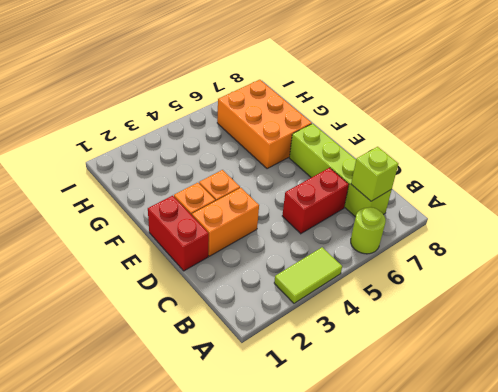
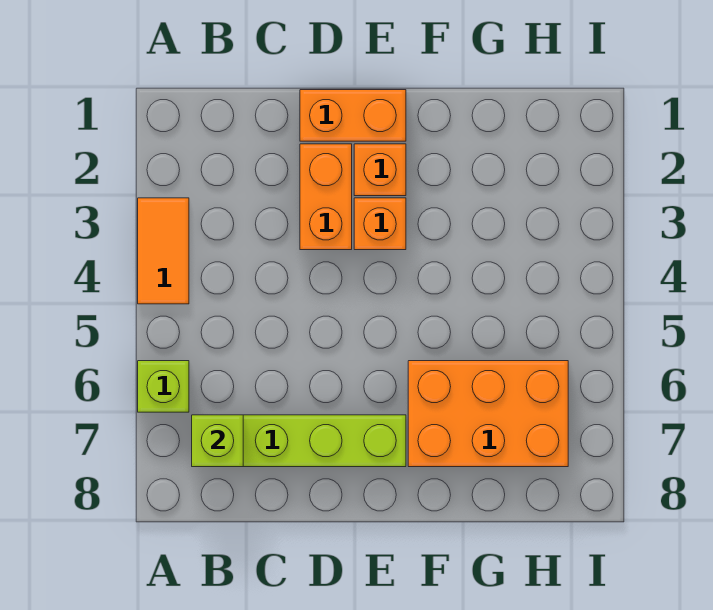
lime tile A3:A4 level 1 -> orange tile A3:A4 level 1
lime round brick A6 level 1 -> lime brick A6 level 1
red brick C5:C6 level 1 -> none
red brick D1:E1 level 1 -> orange brick D1:E1 level 1

